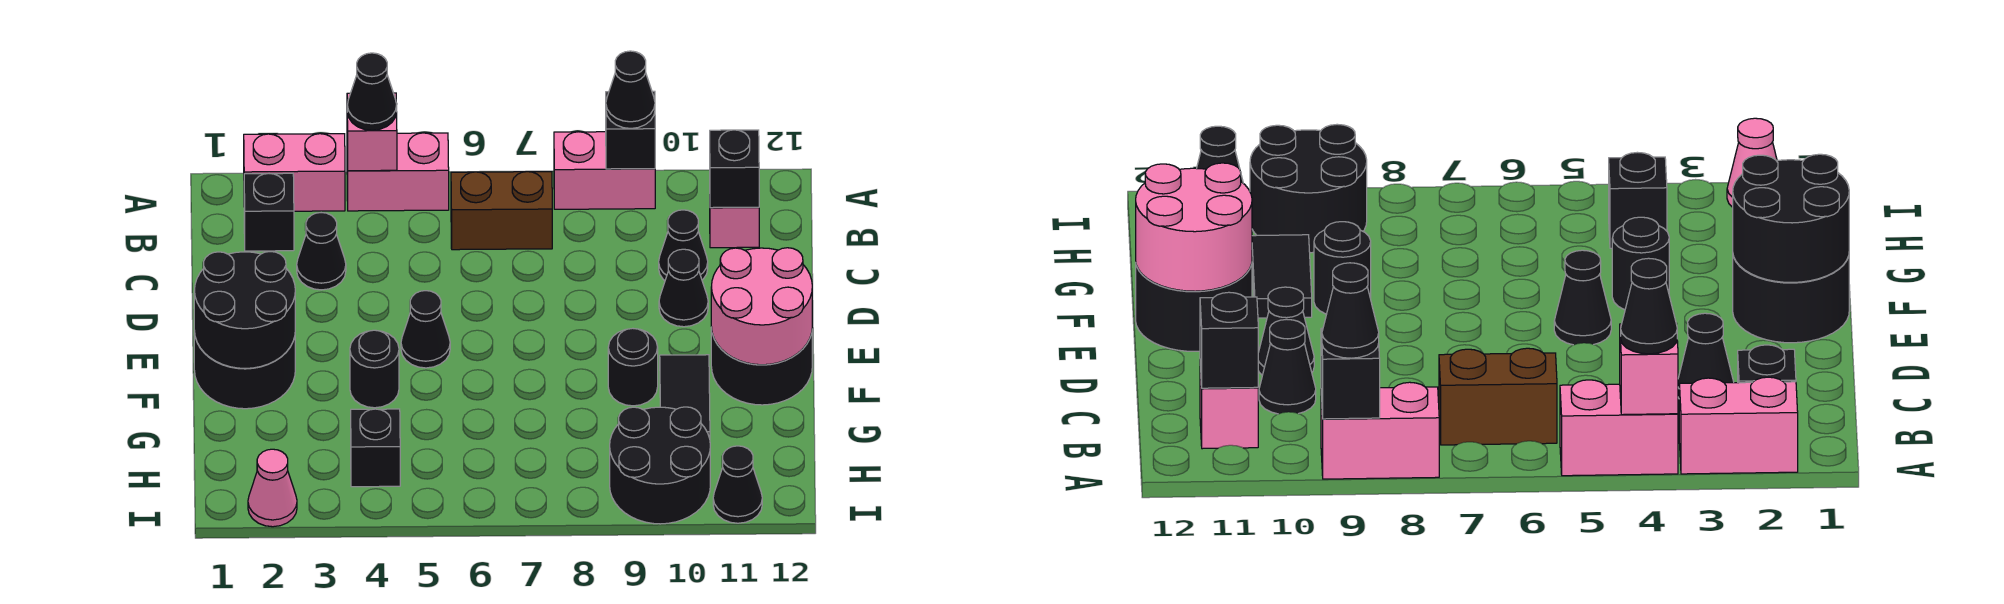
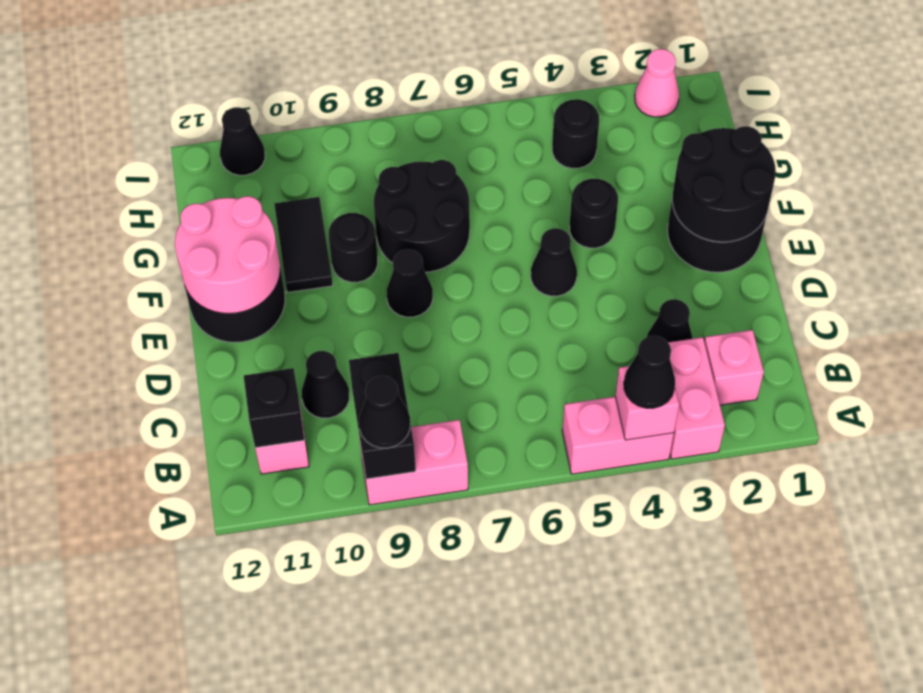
pink brick A2:A3 level 1 -> pink brick A3:B3 level 1
black brick A9 level 2 -> black brick A9:B9 level 2
black brick B2 level 1 -> pink brick B2 level 1
brown brick B6:B7 level 1 -> none
black cone D10 level 1 -> black cone E8 level 1
black brick H4 level 1 -> black round brick H4 level 1
black round brick H9:I10 level 1 -> black round brick F7:G8 level 1

